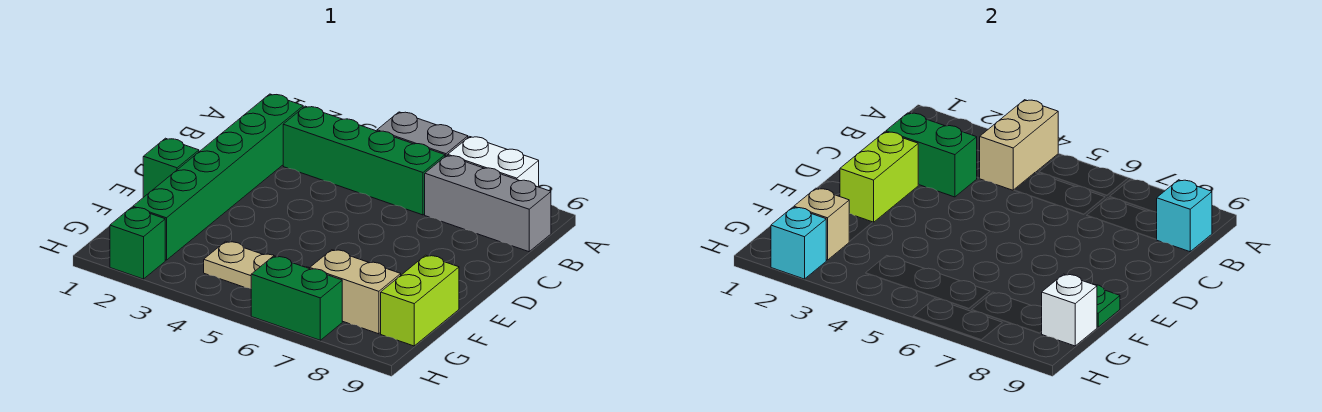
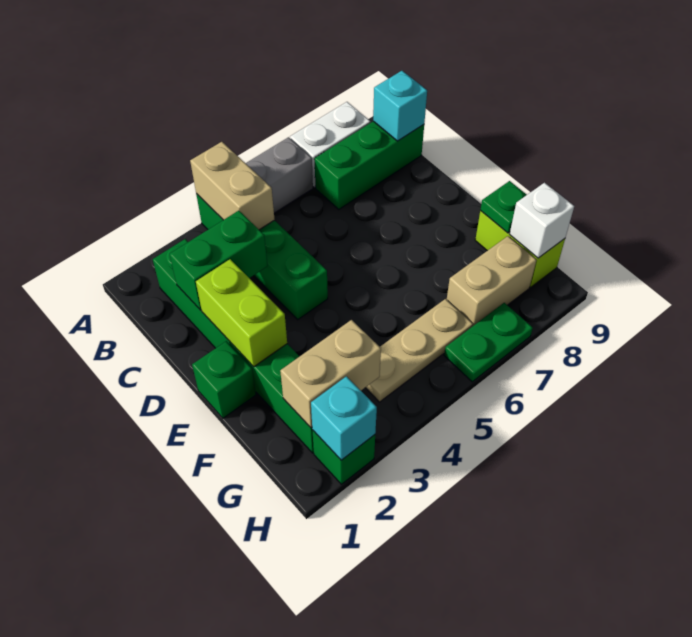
green brick B3:B6 level 1 -> green brick A4:D4 level 1
grey brick B7:B9 level 1 -> green brick B7:B9 level 1
tan brick G2 level 2 -> tan brick G2:G3 level 2
green brick H6:H7 level 1 -> green plate H6:H7 level 1

